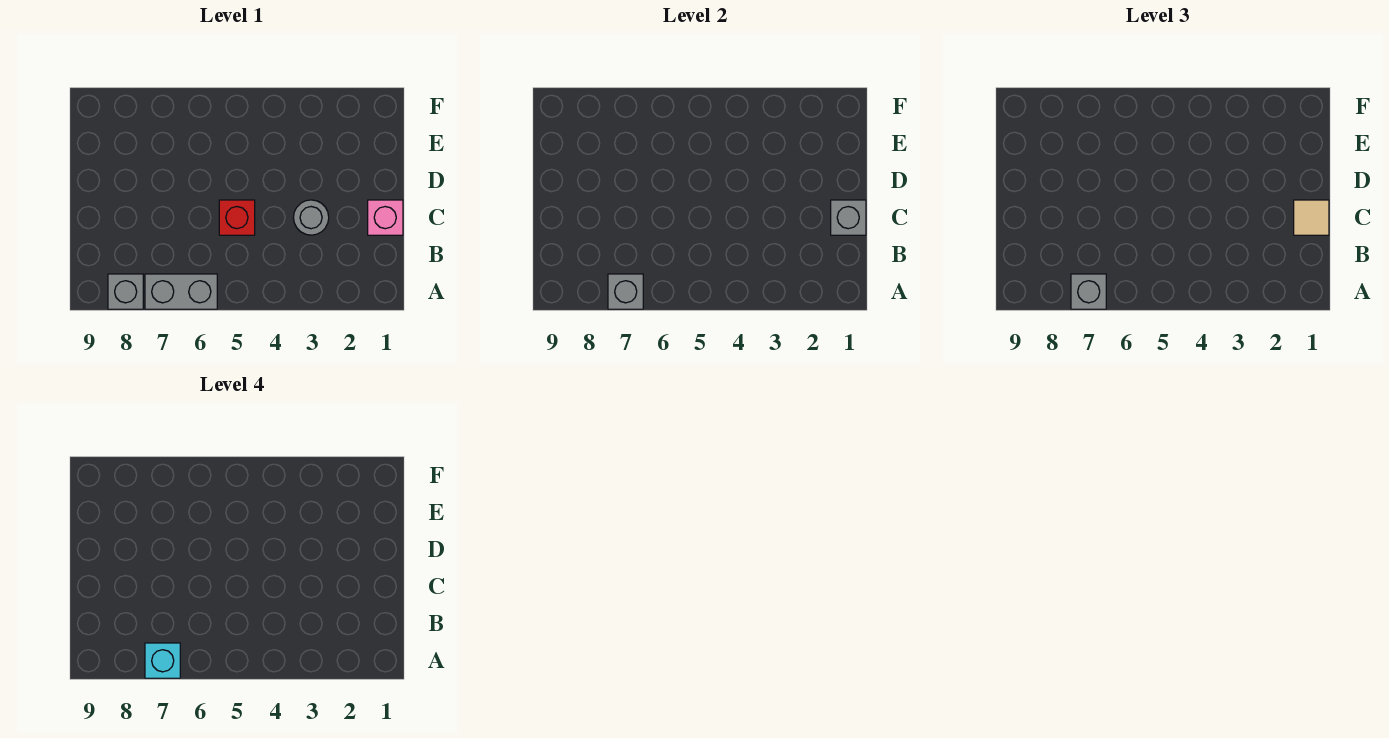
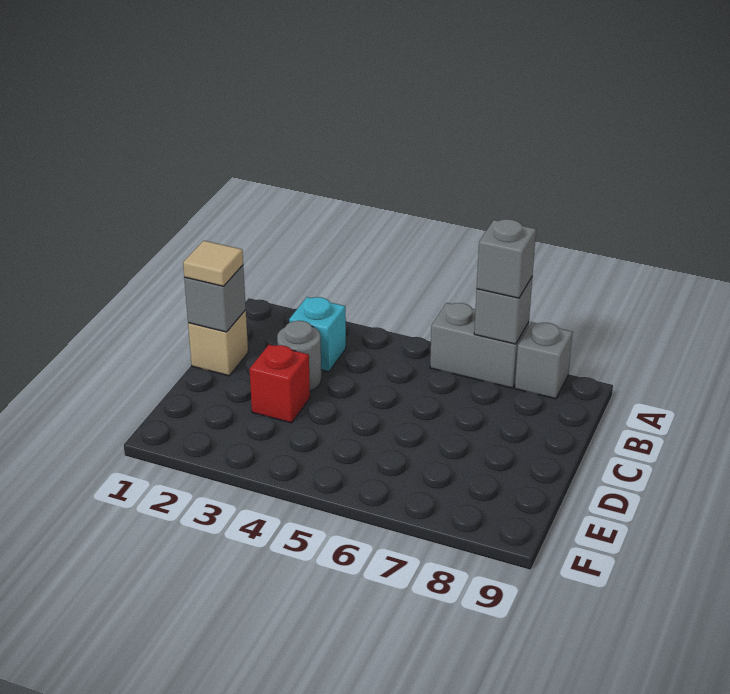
cyan brick A7 level 4 -> cyan brick B3 level 1
pink brick C1 level 1 -> tan brick C1 level 1
red brick C5 level 1 -> red brick D3 level 1

